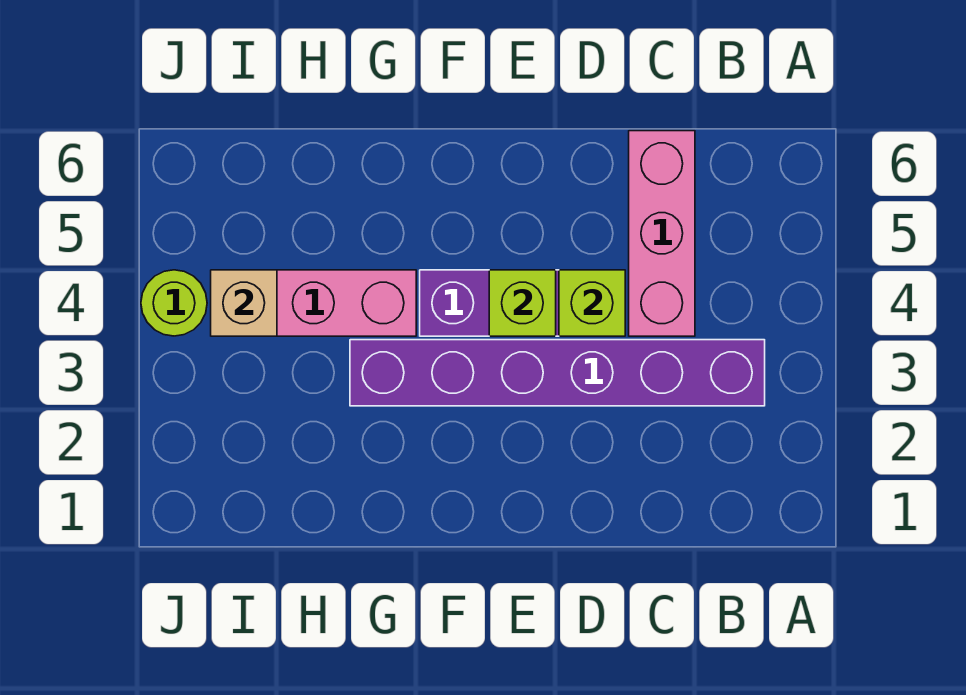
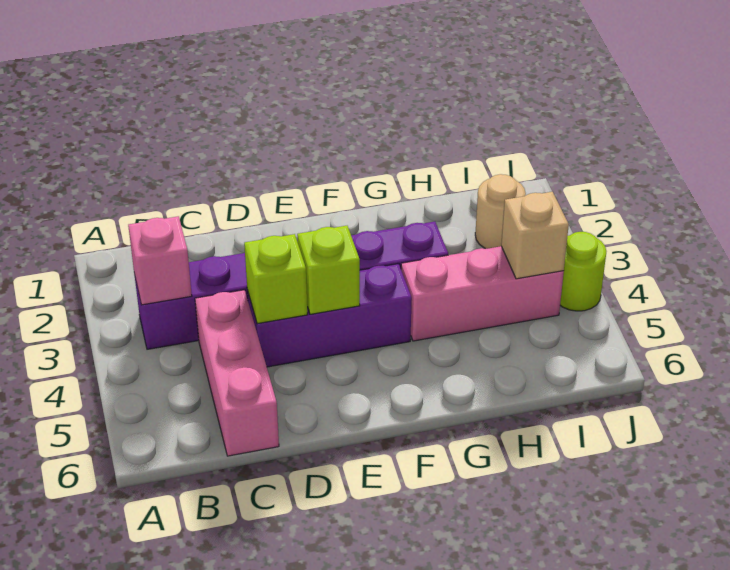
none -> pink brick B3 level 2
none -> tan round brick I2 level 1

